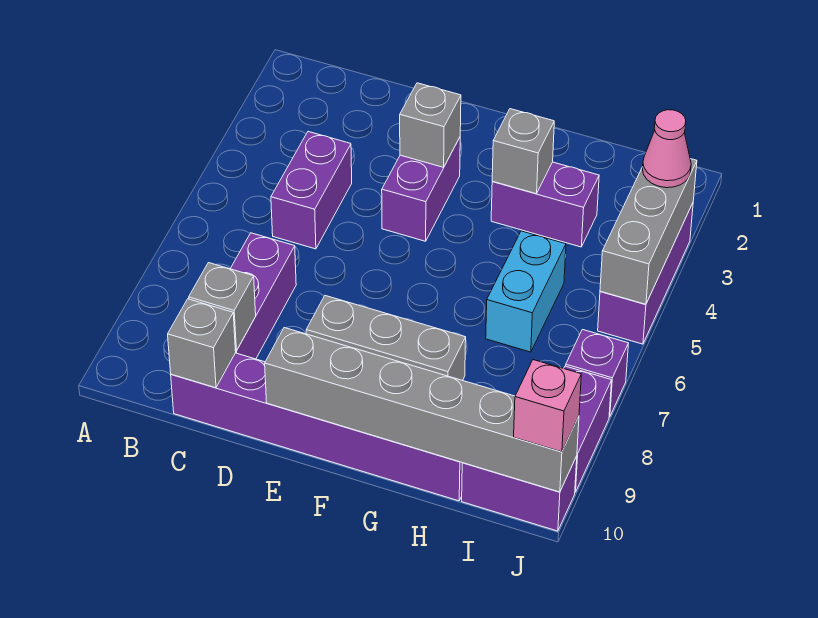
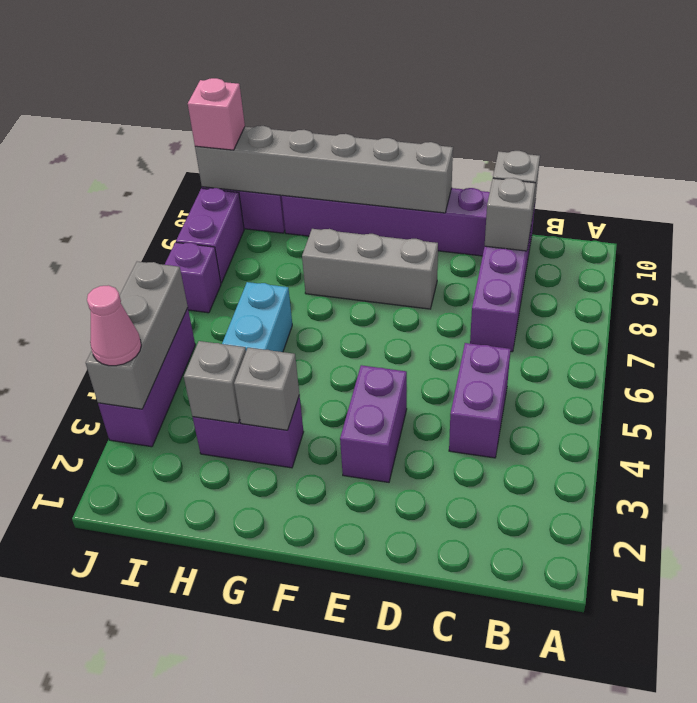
grey brick E3 level 2 -> grey brick H3 level 2

